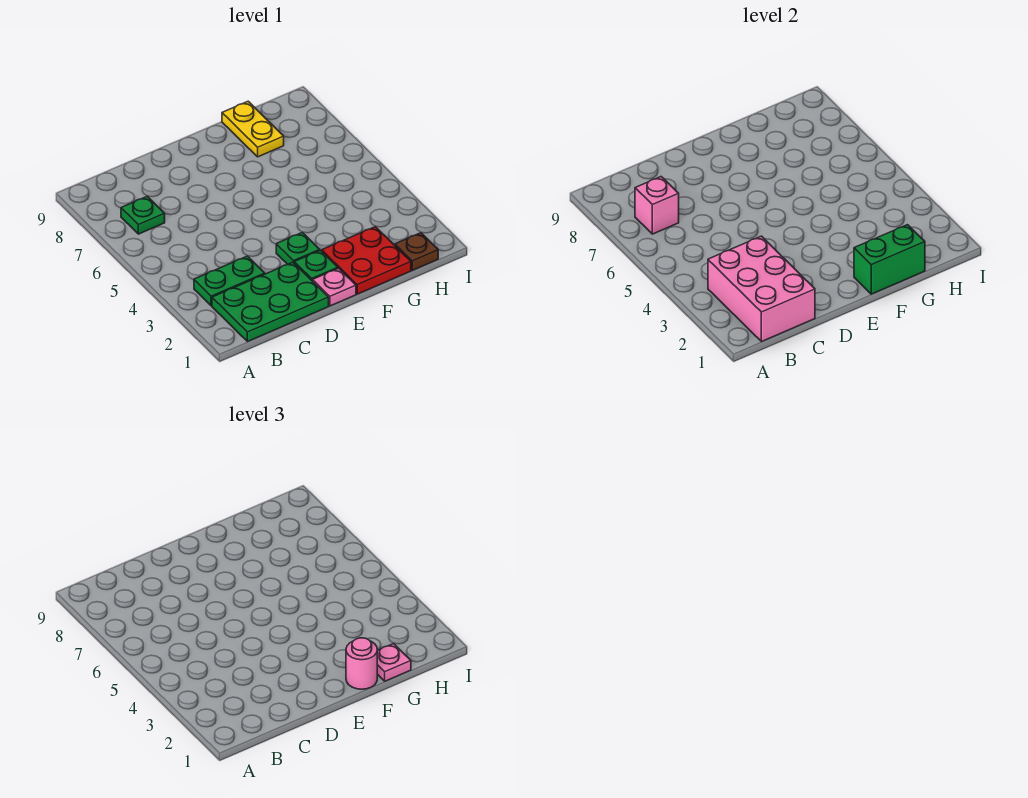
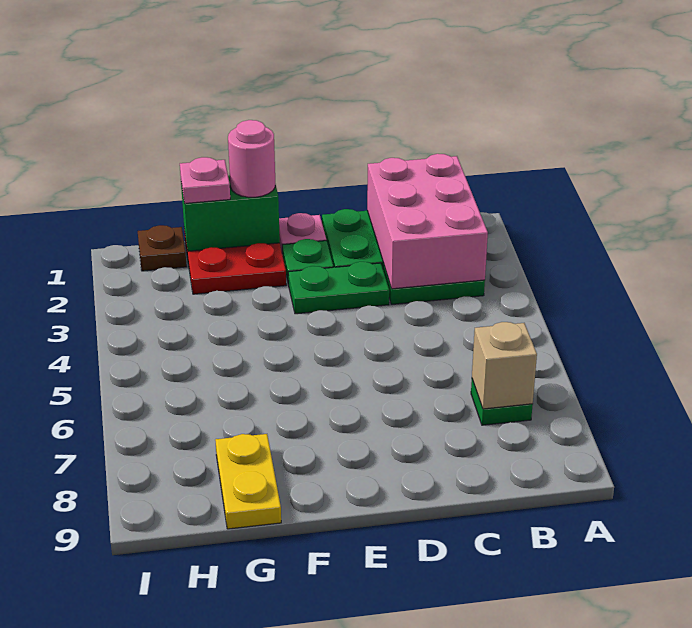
pink brick B7 level 2 -> tan brick B7 level 2
green plate E3 level 1 -> green plate D3:E3 level 1

